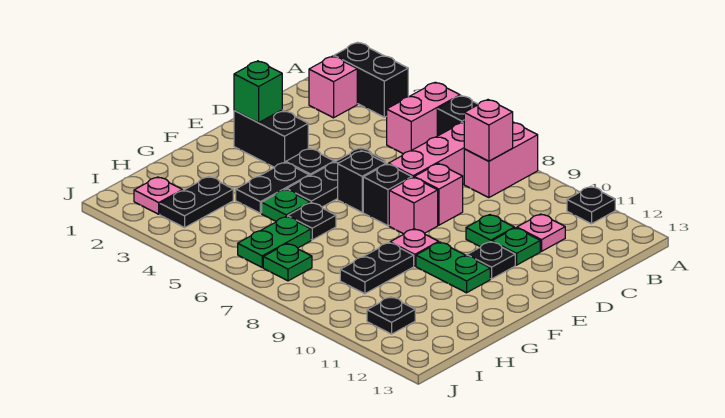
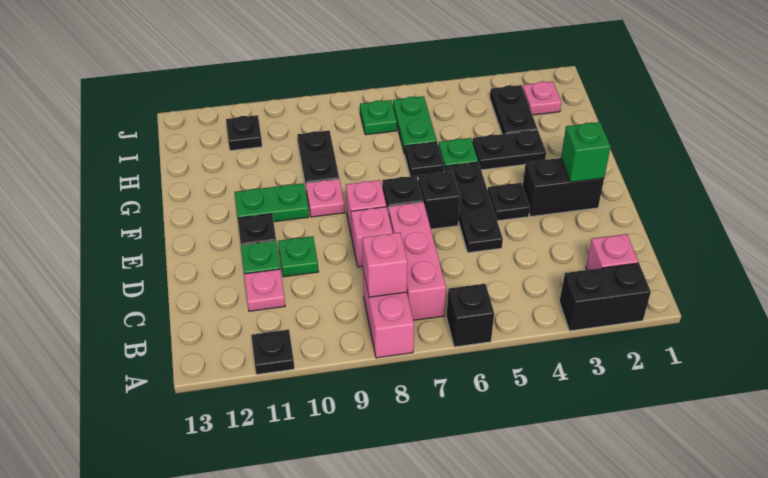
pink brick A5:B5 level 1 -> none
black plate F4:G4 level 1 -> black plate G3:G4 level 1

